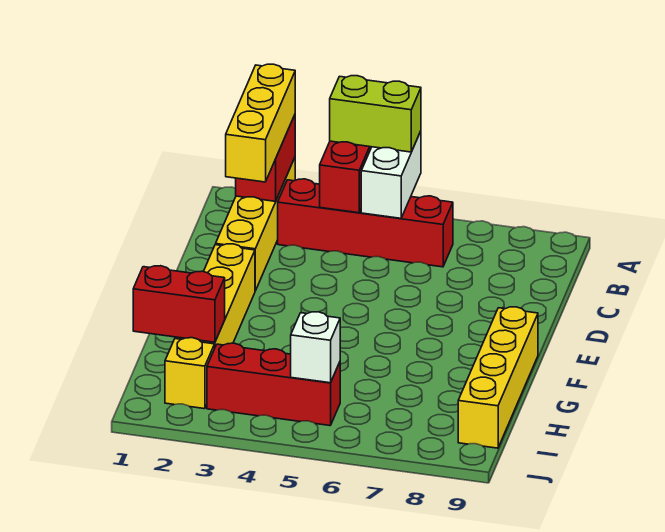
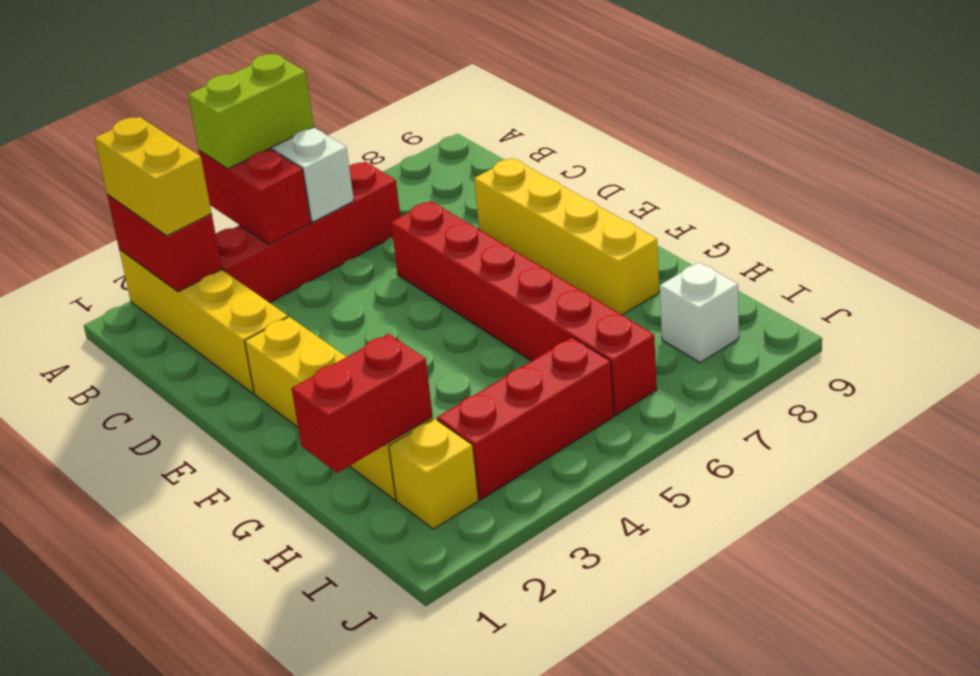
yellow brick A2:C2 level 3 -> yellow brick A2:B2 level 3
none -> red brick D6:I6 level 1
yellow brick F9:I9 level 1 -> yellow brick D8:G8 level 1
white brick I5 level 2 -> white brick I8 level 1

